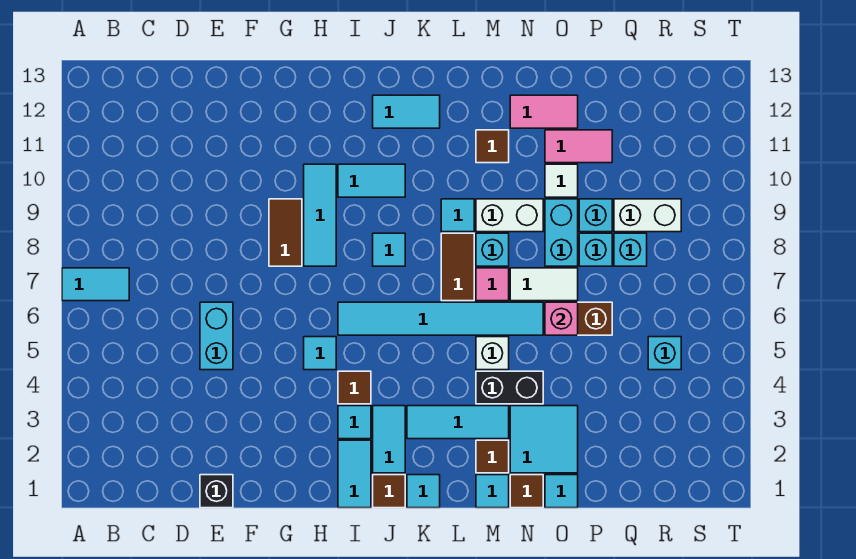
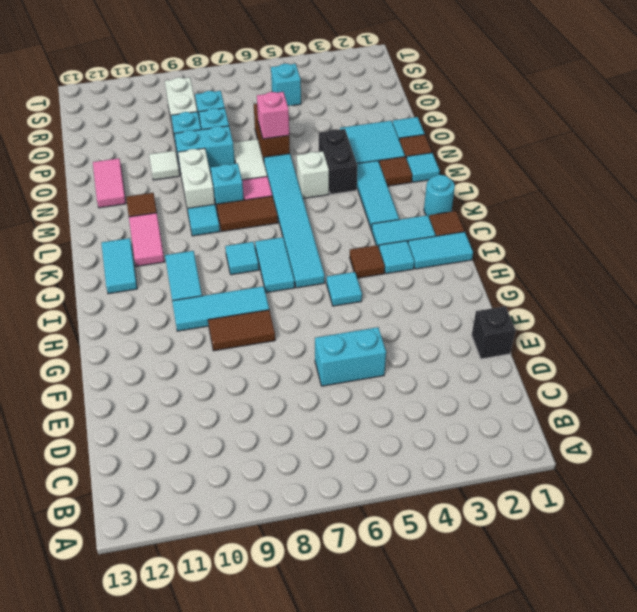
cyan tile A7:B7 level 1 -> cyan tile I7:J7 level 1
cyan tile K1 level 1 -> cyan round brick K1 level 1
pink tile O11:P11 level 1 -> pink tile K11:L11 level 1

